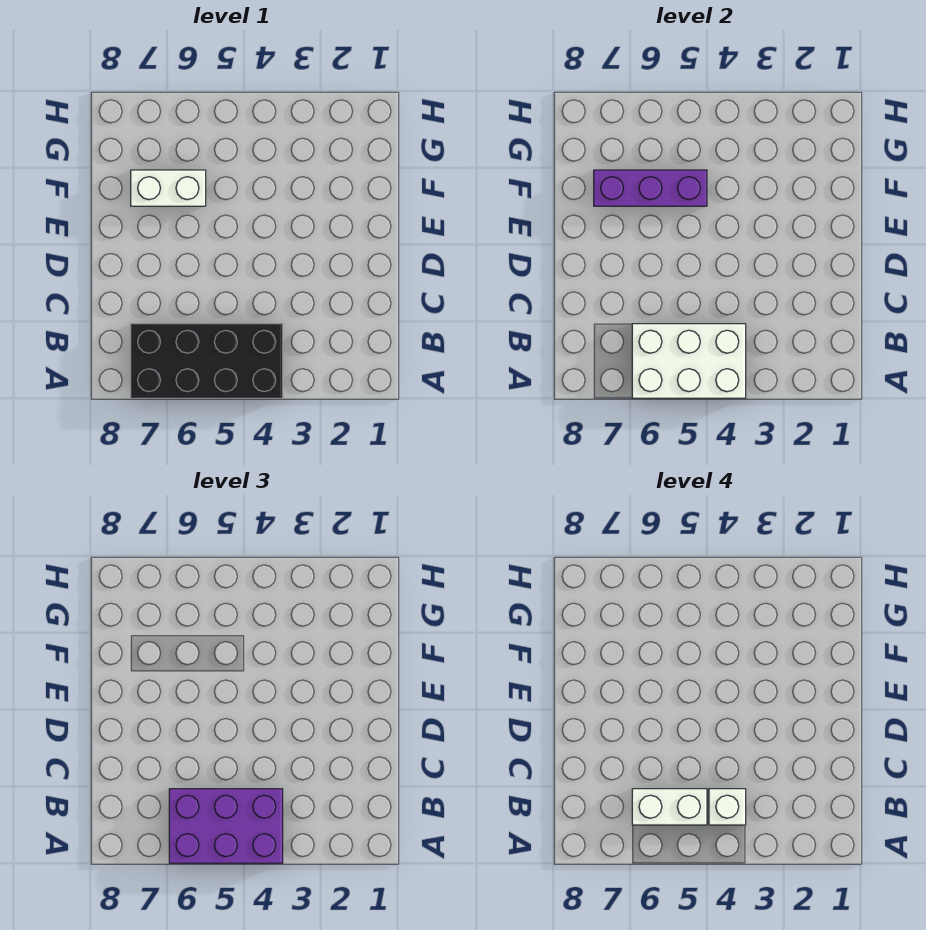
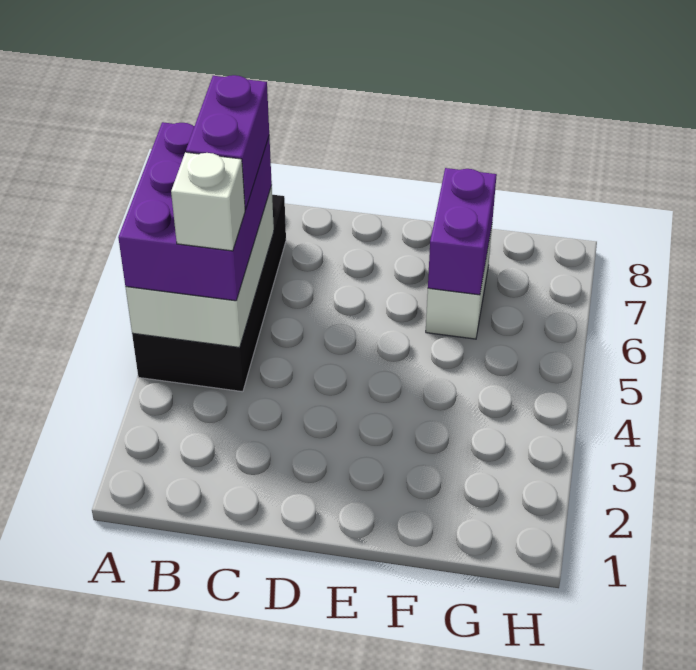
white brick B5:B6 level 4 -> purple brick B5:B6 level 4
purple brick F5:F7 level 2 -> purple brick F6:F7 level 2

